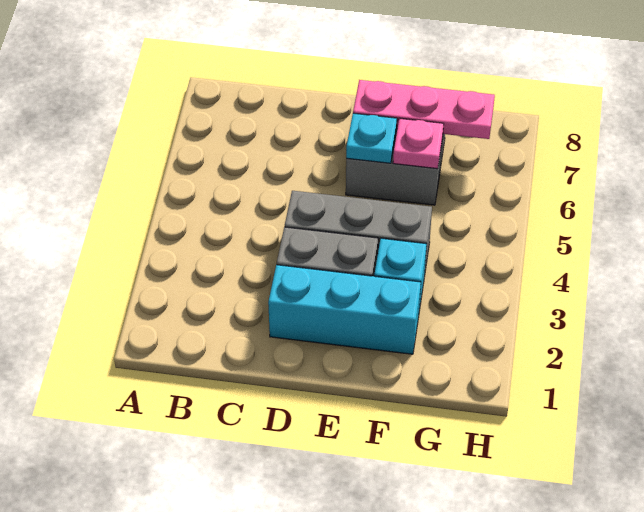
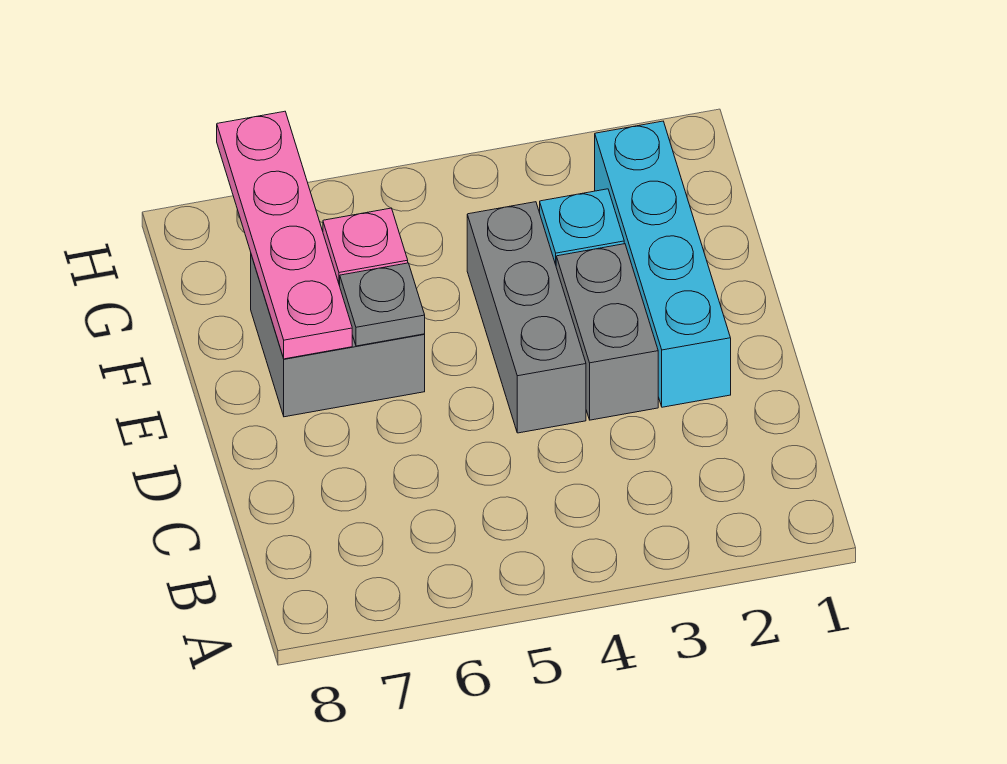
cyan brick D2:F2 level 1 -> cyan brick D2:G2 level 1
cyan plate E6 level 2 -> grey plate E6 level 2
pink plate E7:G7 level 2 -> pink plate E7:H7 level 2

